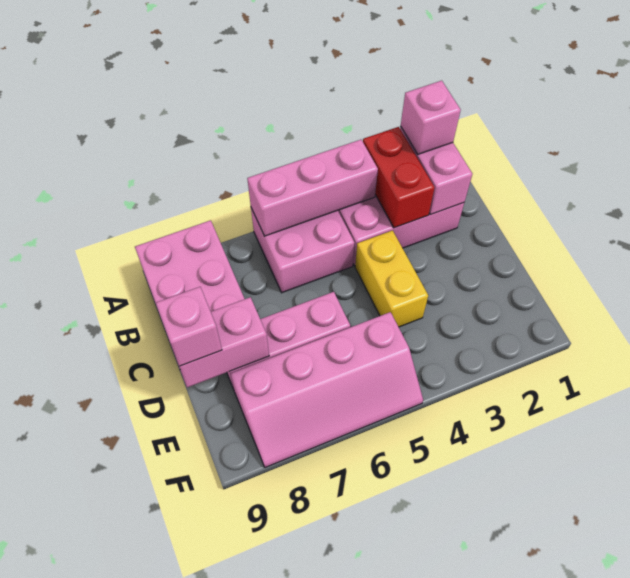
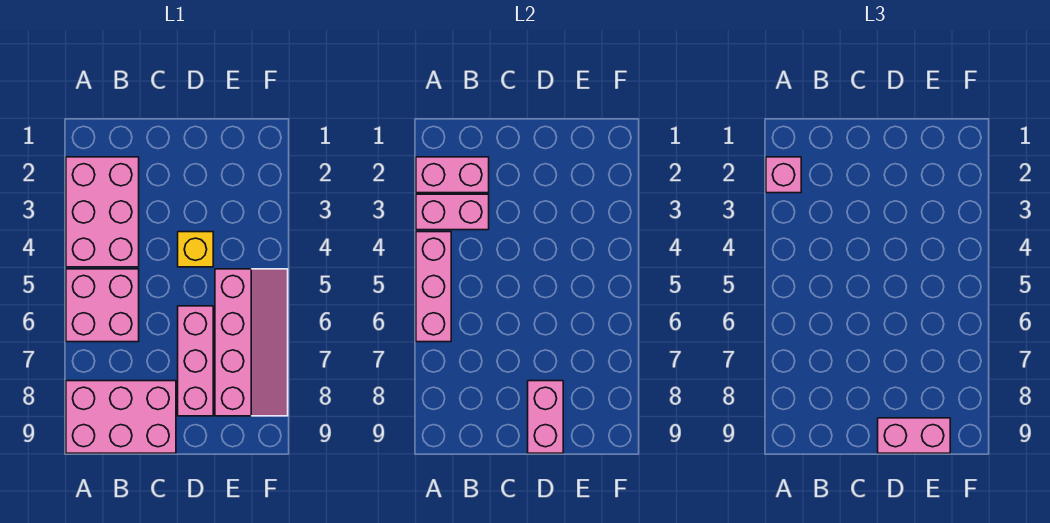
red brick A3:B3 level 2 -> pink brick A3:B3 level 2
yellow brick C4:D4 level 1 -> yellow brick D4 level 1
pink brick D9 level 3 -> pink brick D9:E9 level 3

